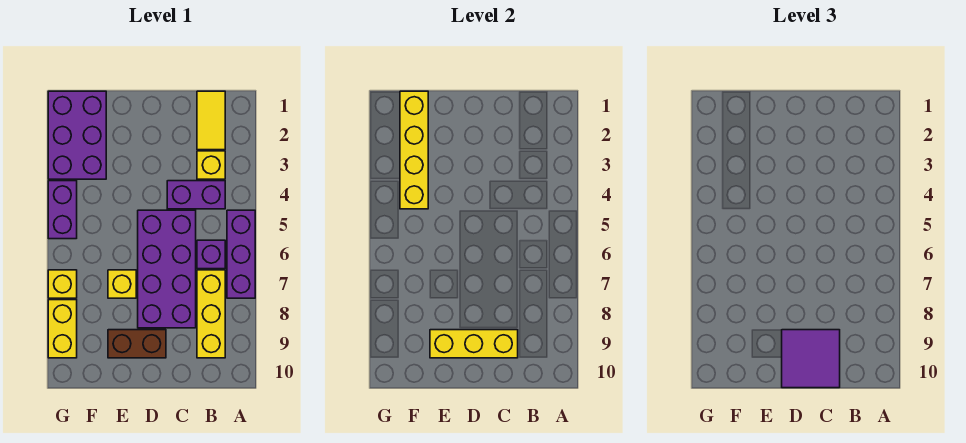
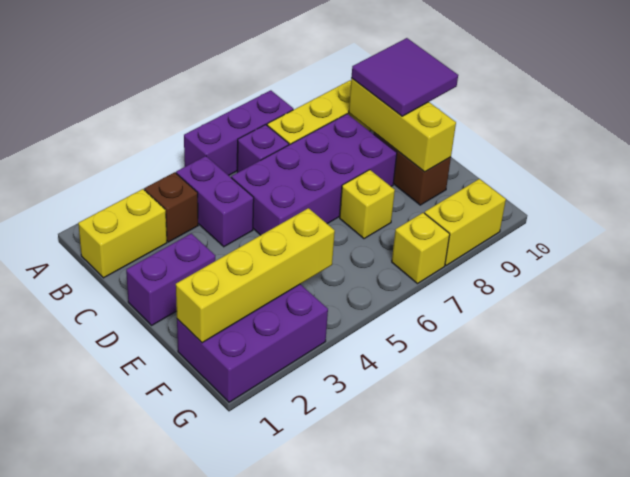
yellow tile B1:B2 level 1 -> yellow brick B1:B2 level 1
yellow brick B3 level 1 -> brown brick B3 level 1
purple brick G4:G5 level 1 -> purple brick D1:D2 level 1

